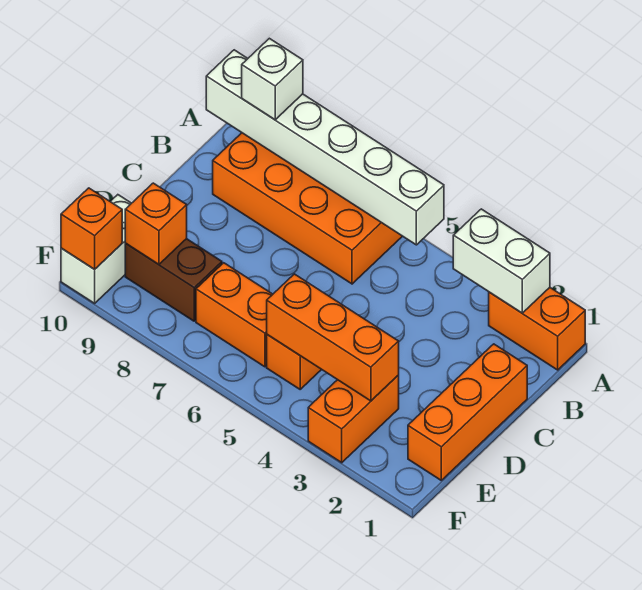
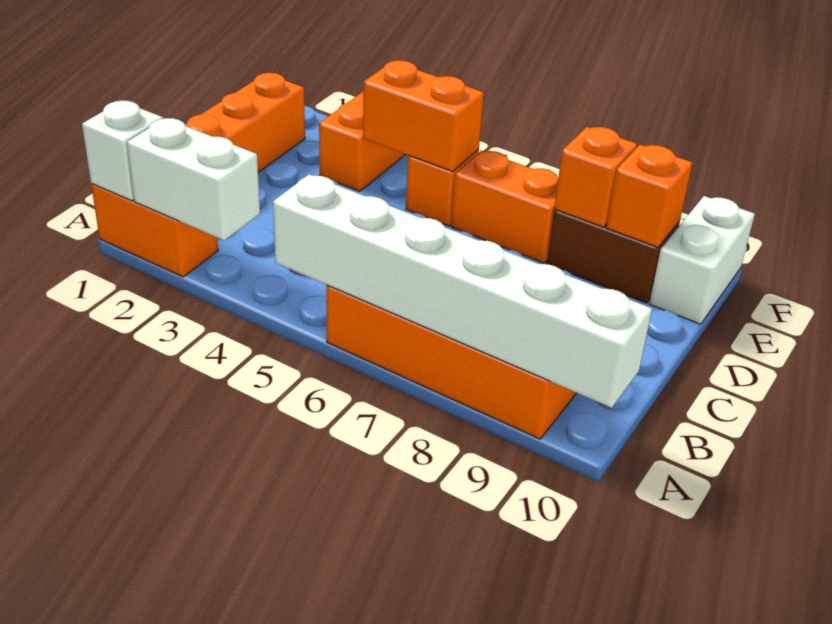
white brick A9 level 3 -> white brick A1 level 2
orange brick E3:E5 level 2 -> orange brick E4:E5 level 2
orange brick F10 level 2 -> orange brick E8 level 2

